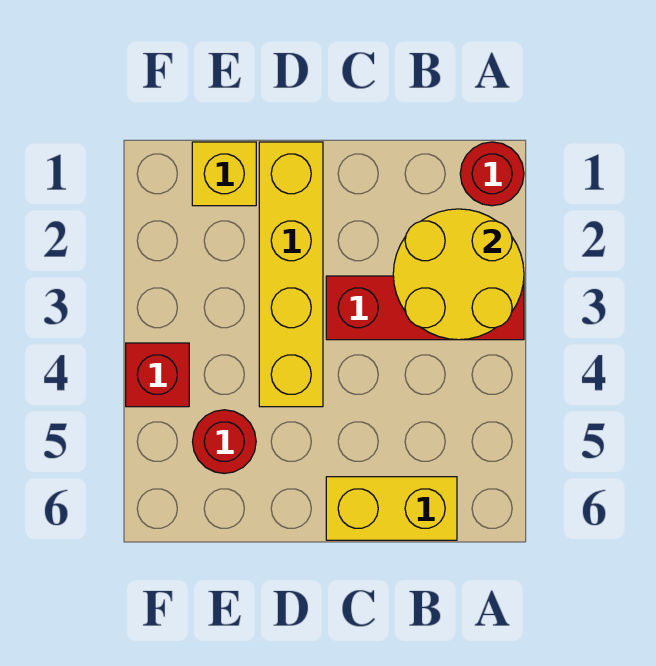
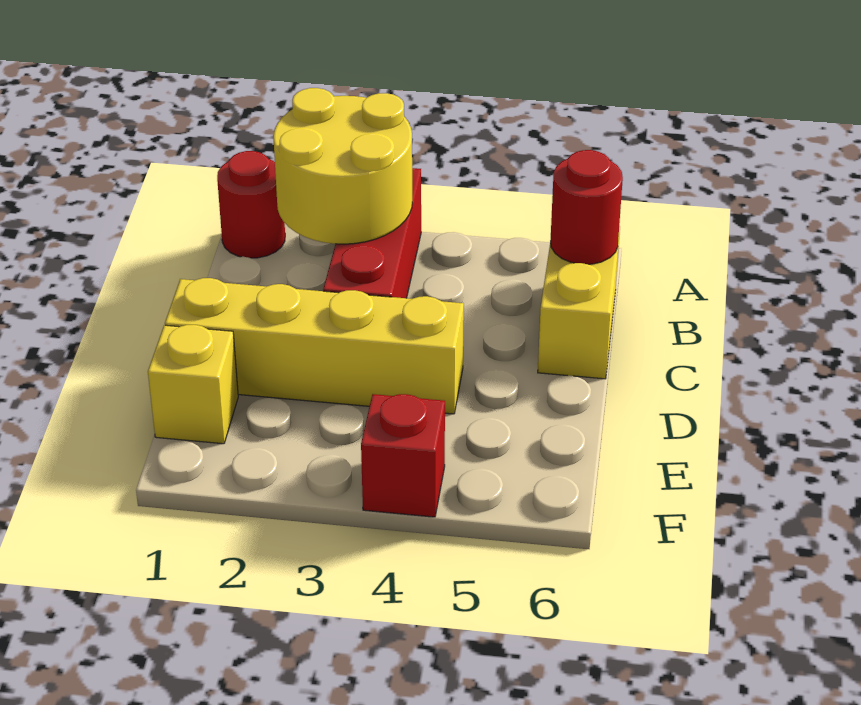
red round brick E5 level 1 -> red round brick B6 level 2

